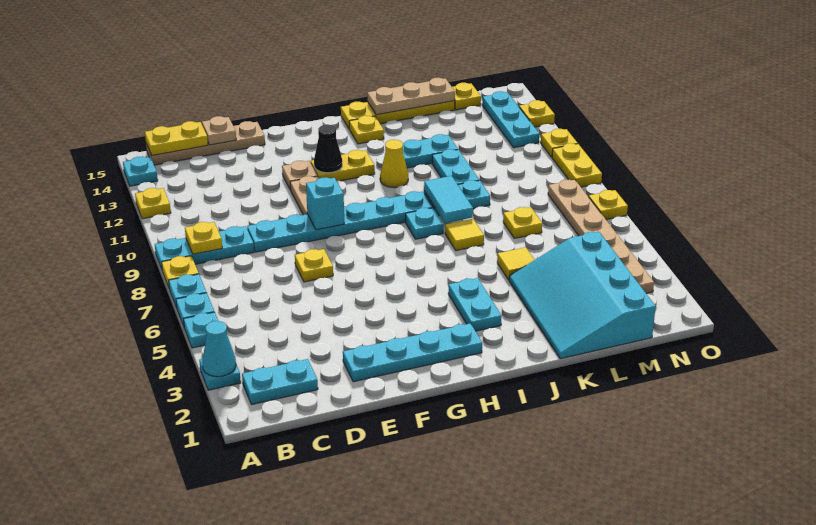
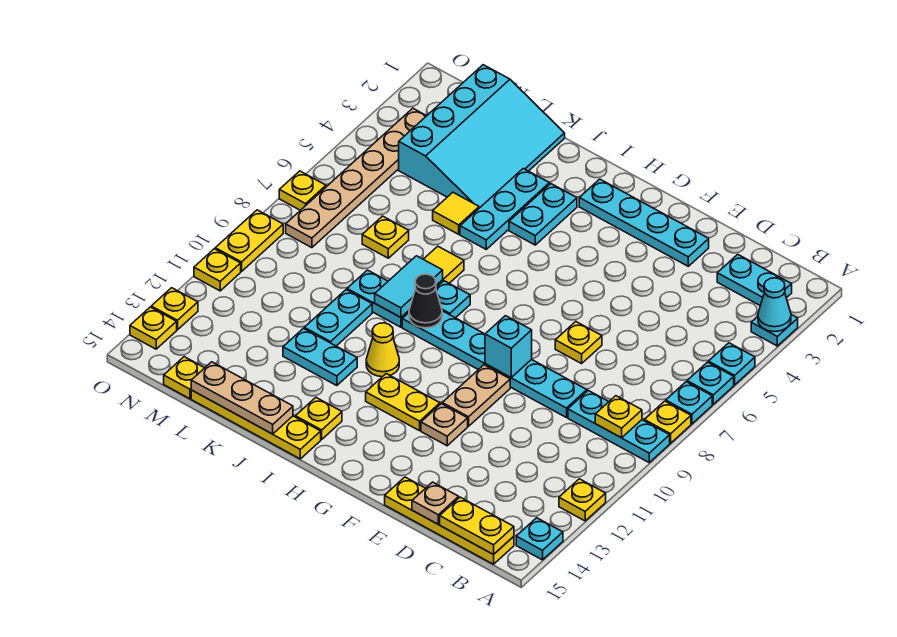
tan plate B15:E15 level 1 -> yellow plate B15:E15 level 1
black cone G12 level 2 -> black cone I9 level 2
cyan plate N12:N14 level 1 -> cyan plate J3:J5 level 1
none -> yellow plate O14 level 1

